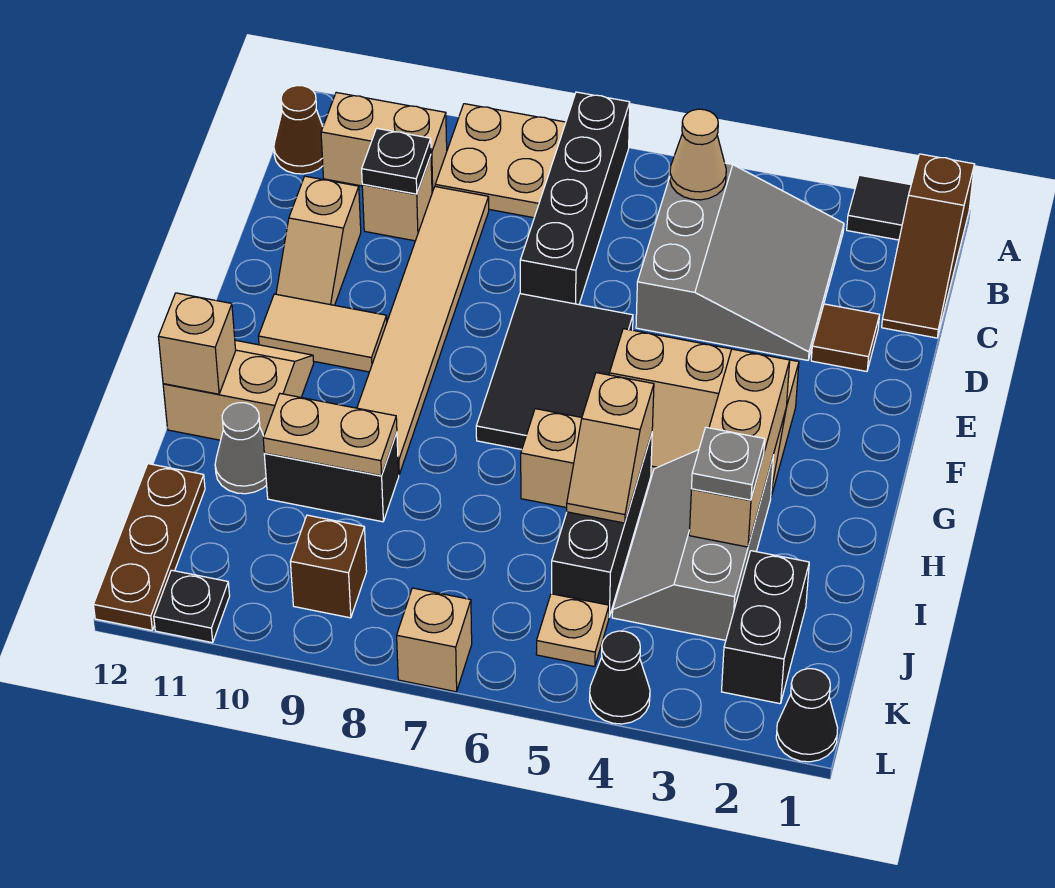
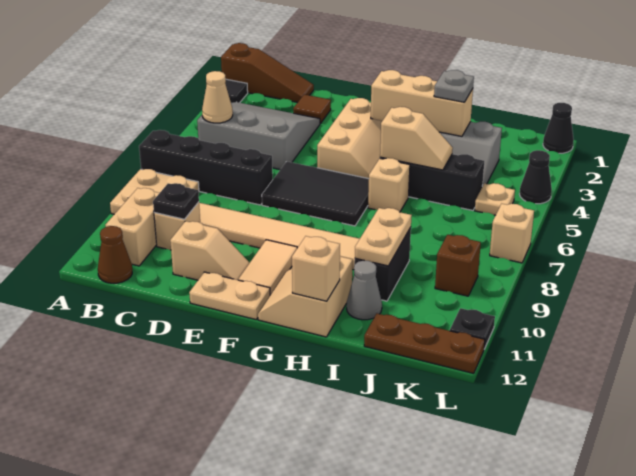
none -> tan plate E12:F12 level 1
black brick J2:K2 level 1 -> none

